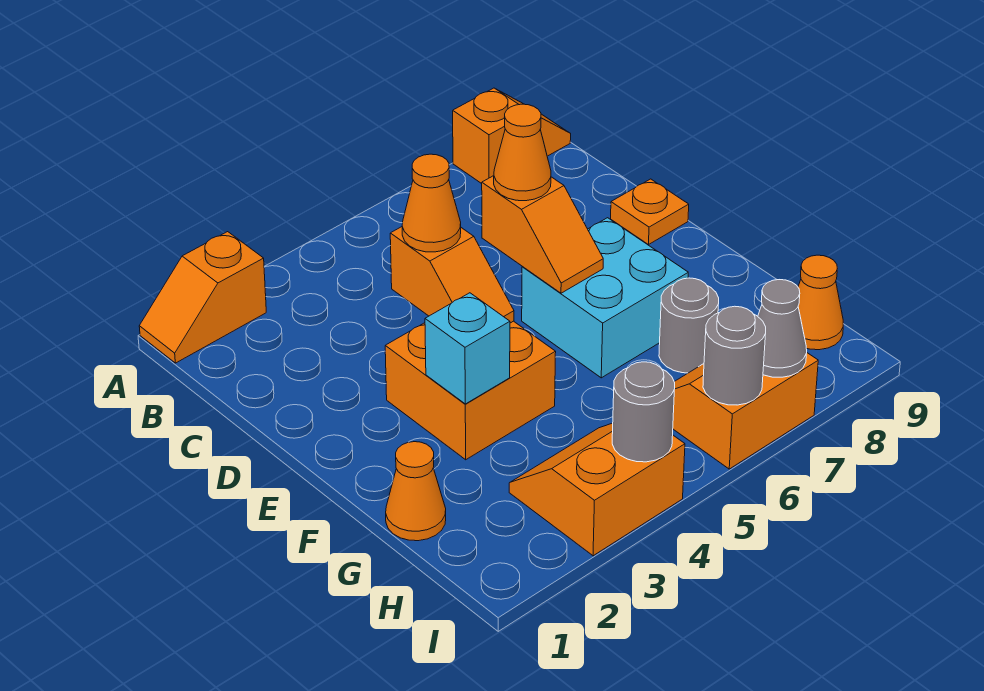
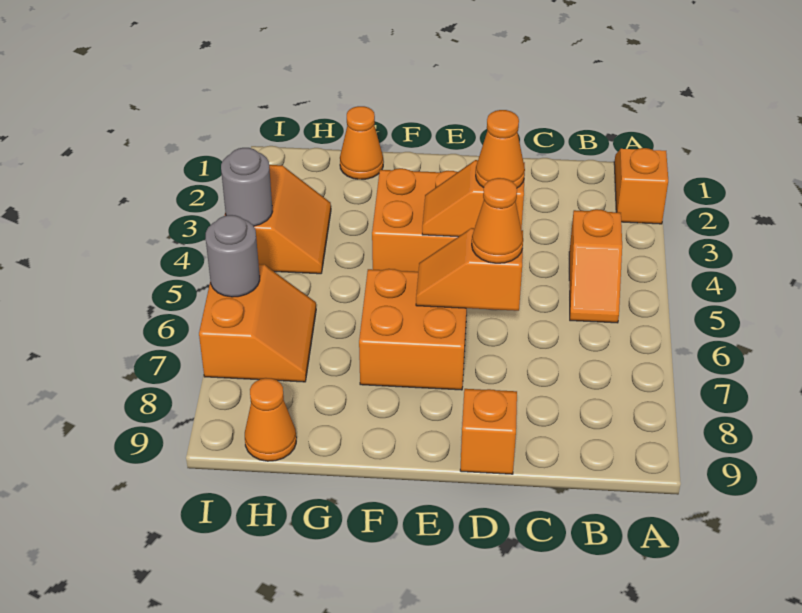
orange slope A8:A9 level 1 top 8 -> orange slope B4:B5 level 1 top 4
orange plate D9 level 1 -> orange brick D9 level 1
cyan brick E6:F7 level 1 -> orange brick E6:F7 level 1
cyan brick F3 level 2 -> none
grey round brick G7 level 1 -> none
grey cone I7 level 2 -> none

